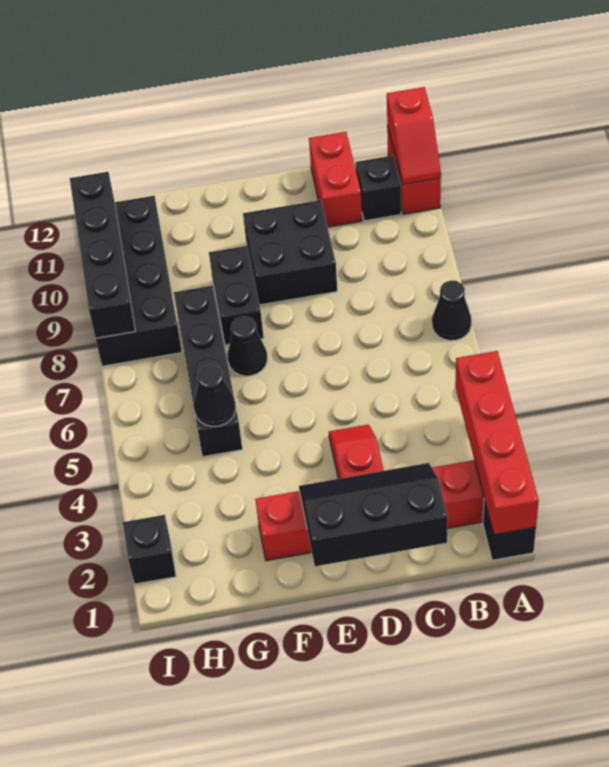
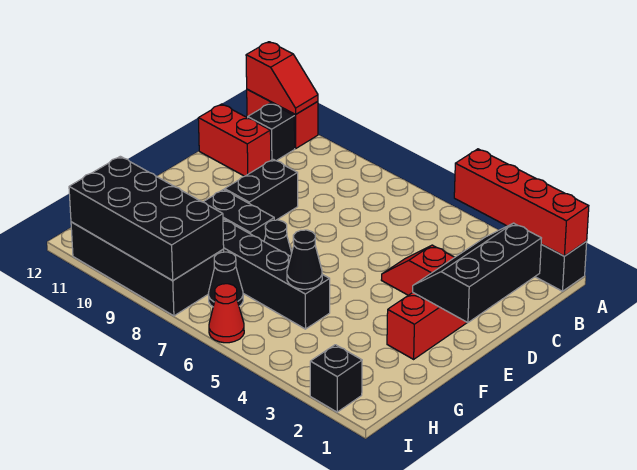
black cone A7 level 1 -> black cone H7 level 1
black brick D9:E10 level 1 -> black brick D9:E9 level 1
none -> red cone I6 level 1
black brick I8:I11 level 2 -> black brick H8:I11 level 2

